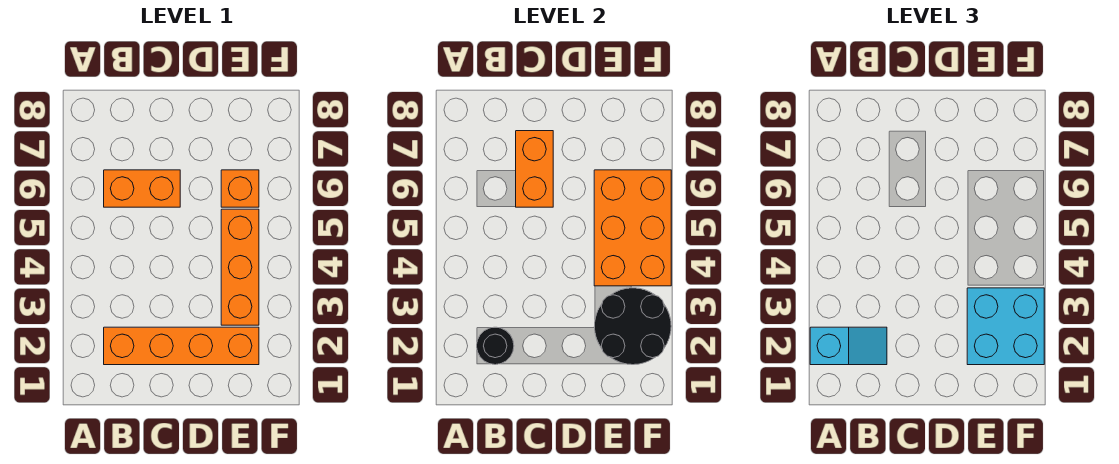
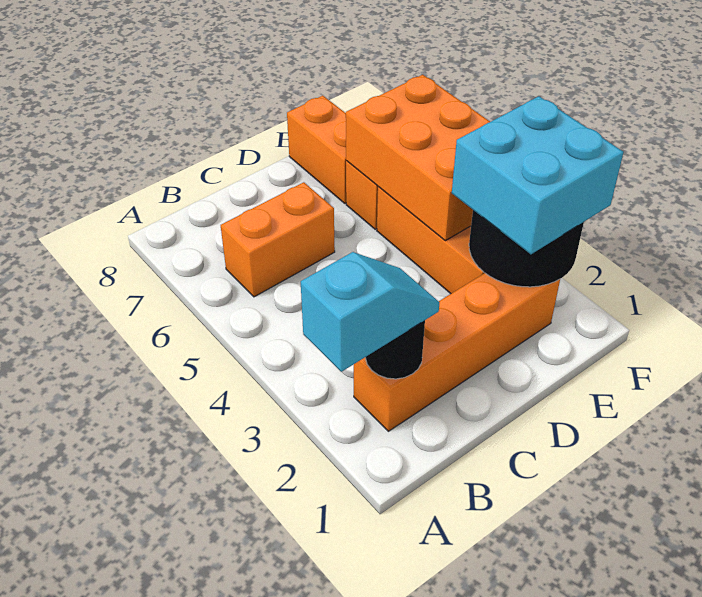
orange brick C6:C7 level 2 -> orange brick E7:E8 level 1

